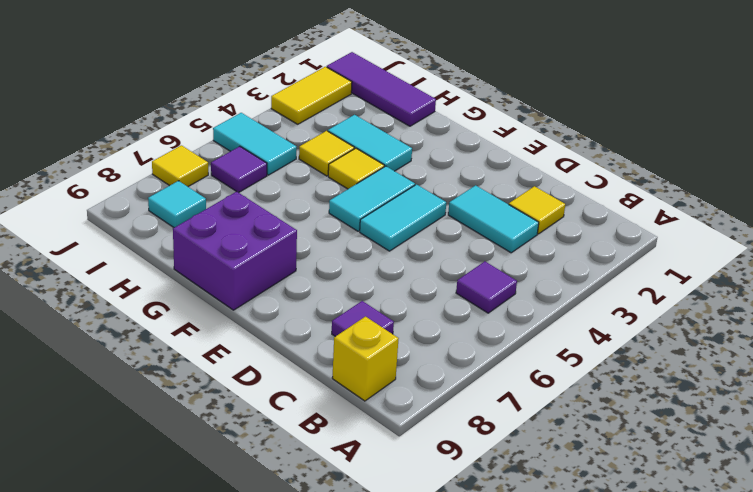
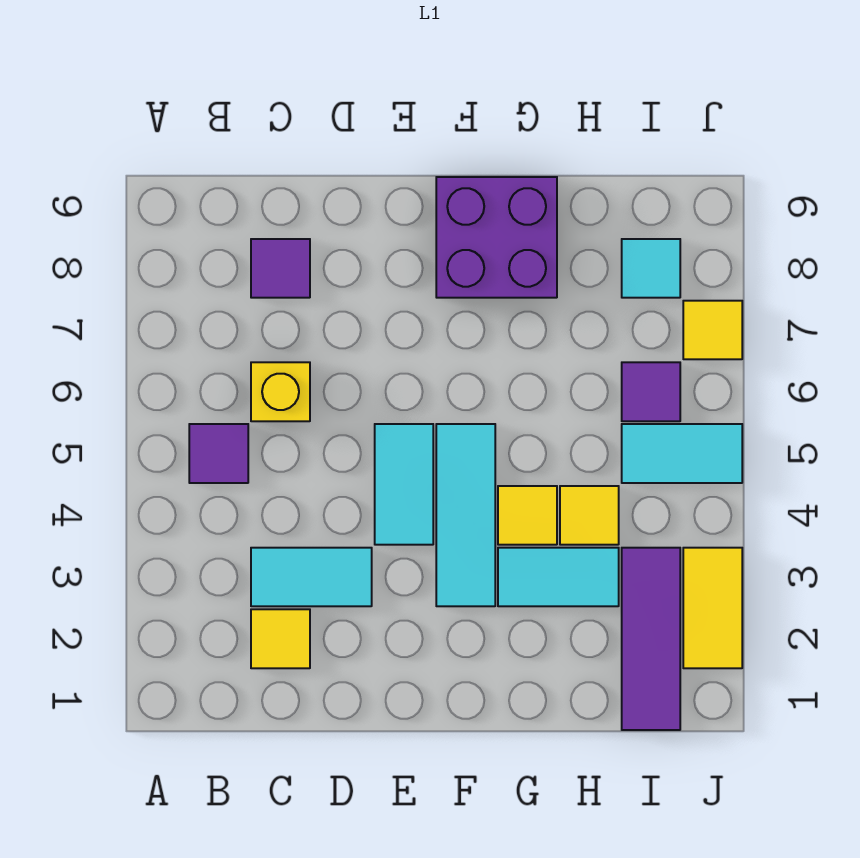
yellow brick B9 level 1 -> yellow brick C6 level 1
cyan tile F4:F5 level 1 -> cyan tile F3:F5 level 1
purple tile H1:J1 level 1 -> purple tile I1:I3 level 1

